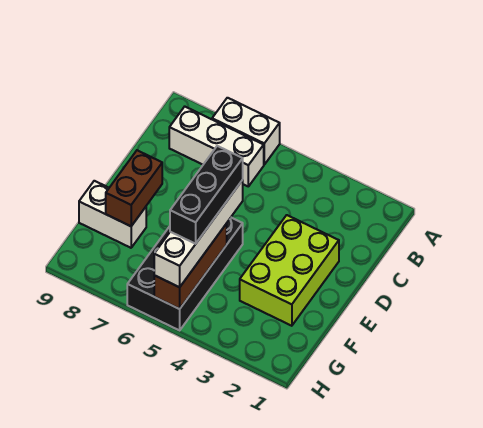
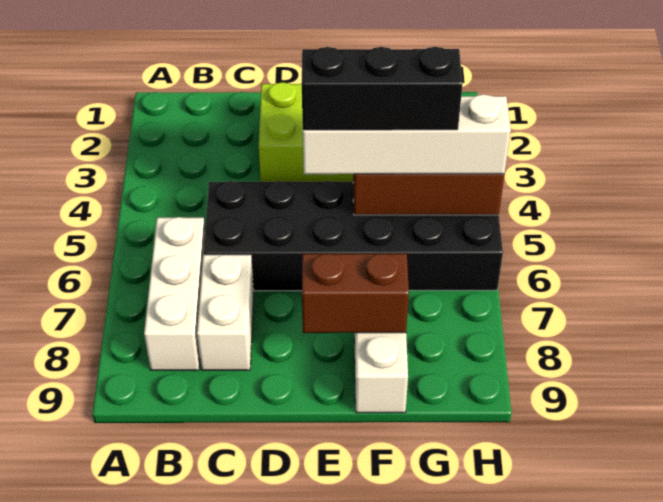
white brick A6:A7 level 1 -> white brick C7:C8 level 1
black brick E5:H6 level 1 -> black brick C5:H6 level 1

